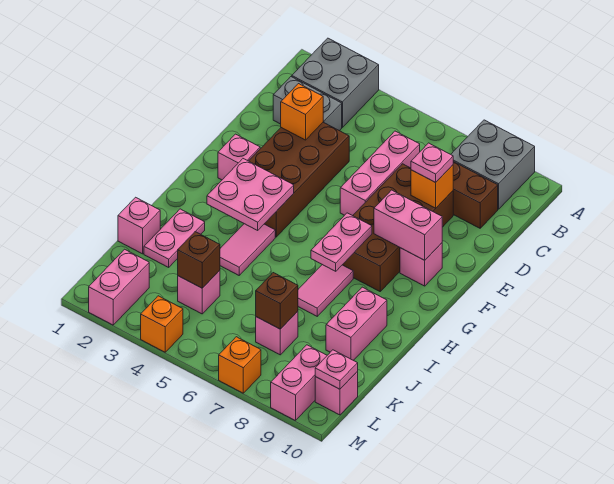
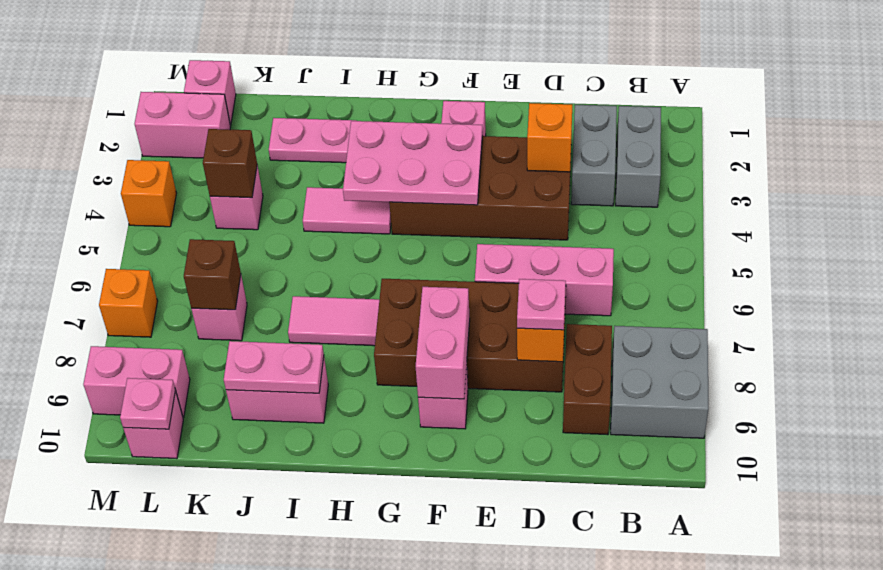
grey brick A2:B3 level 1 -> grey brick B2:B3 level 1
pink plate G3:H4 level 2 -> pink plate F3:H4 level 2
pink plate G7:H7 level 2 -> pink plate I9:J9 level 2
pink brick J1 level 1 -> pink brick L1 level 1

